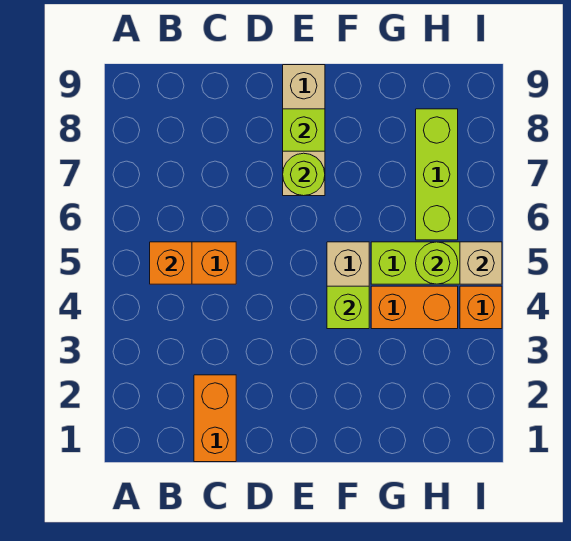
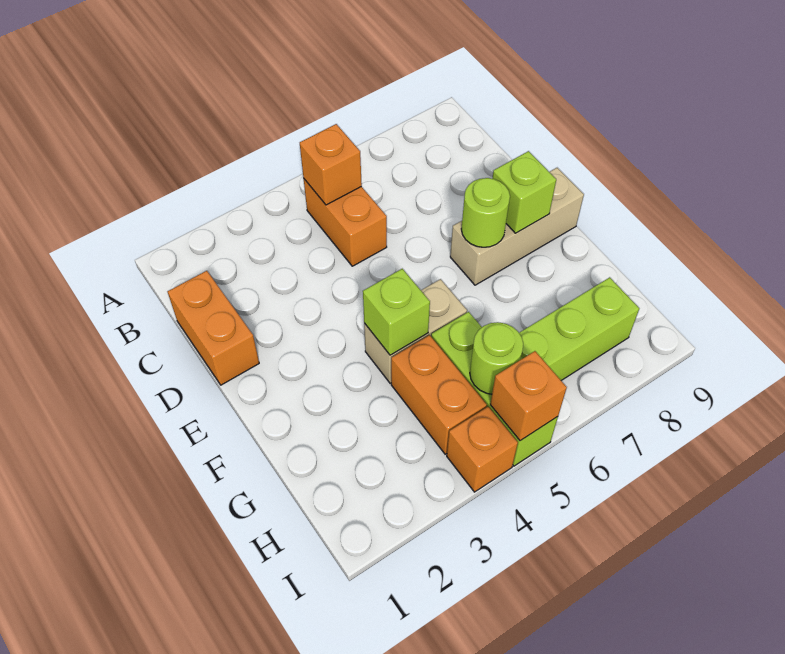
orange brick C1:C2 level 1 -> orange brick C1:D1 level 1
tan brick I5 level 2 -> orange brick I5 level 2

